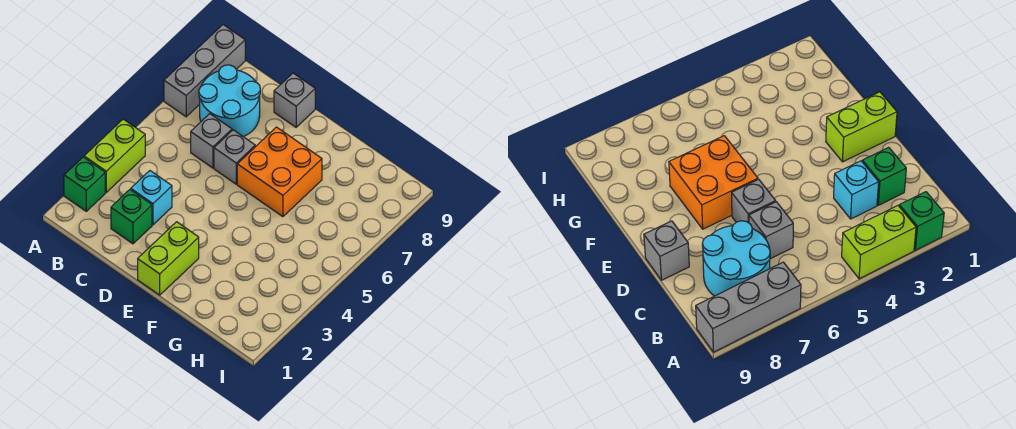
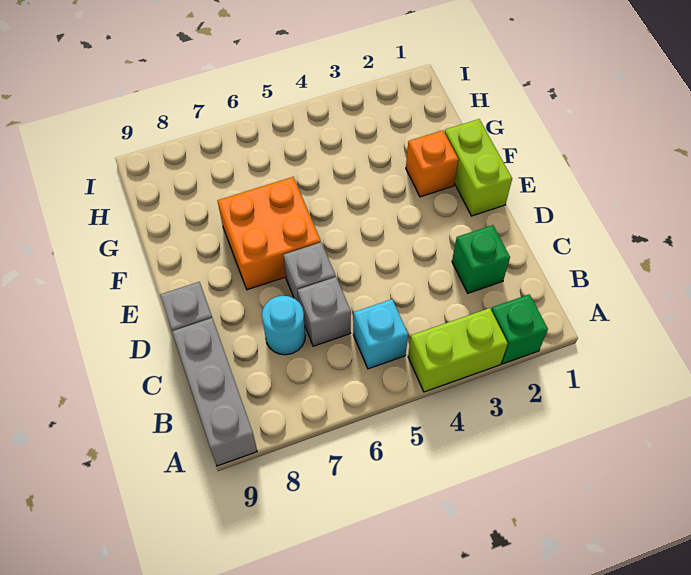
grey brick A7:A9 level 1 -> grey brick A9:C9 level 1
cyan round brick B7:C8 level 1 -> cyan round brick C7 level 1
cyan brick C3 level 1 -> cyan brick B5 level 1
lime brick E1:E2 level 1 -> lime brick E1:F1 level 1
none -> orange brick F2 level 1

